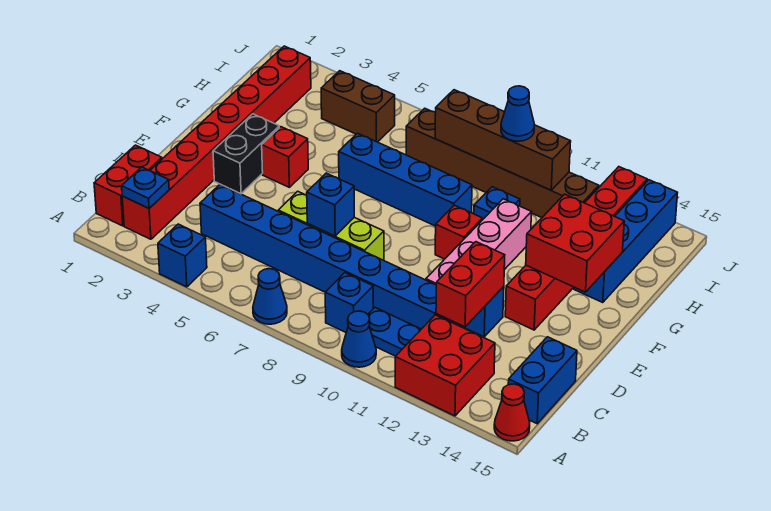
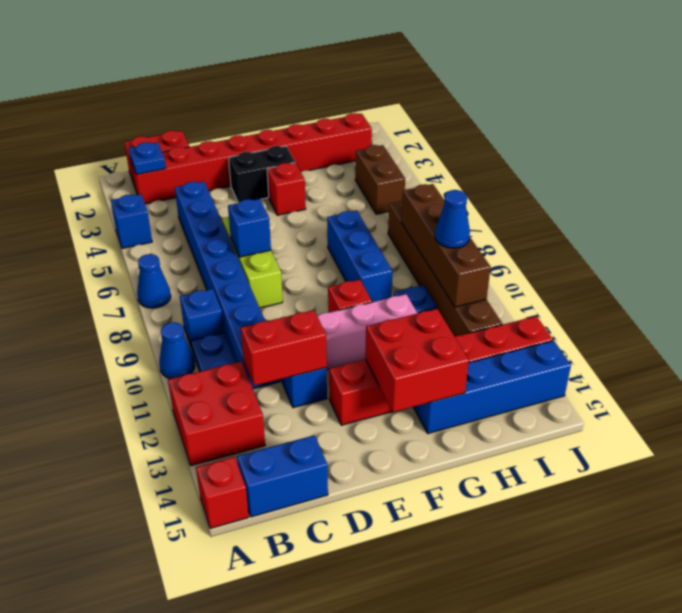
red cone A15 level 1 -> red brick A15 level 1
blue brick G6:G9 level 1 -> blue brick G7:G9 level 1

